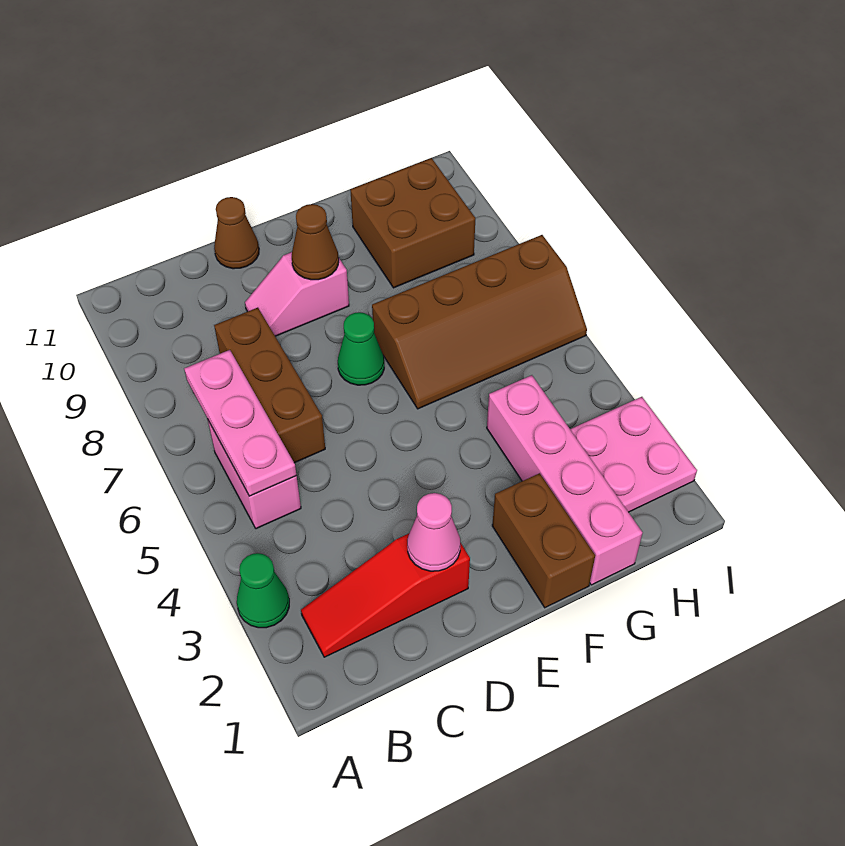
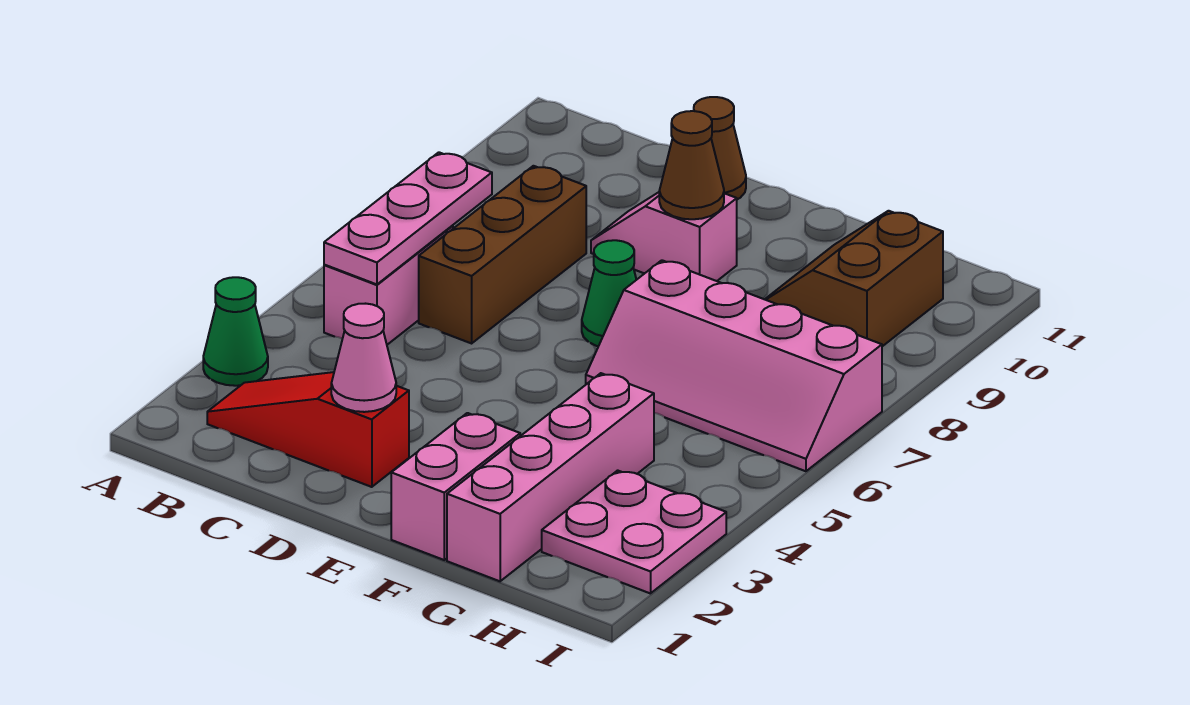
brown brick F1:F2 level 1 -> pink brick F1:F2 level 1
brown slope F6:I7 level 1 top 7 -> pink slope F6:I7 level 1 top 7
brown brick G9:H10 level 1 -> brown slope G9:H10 level 1 top H

